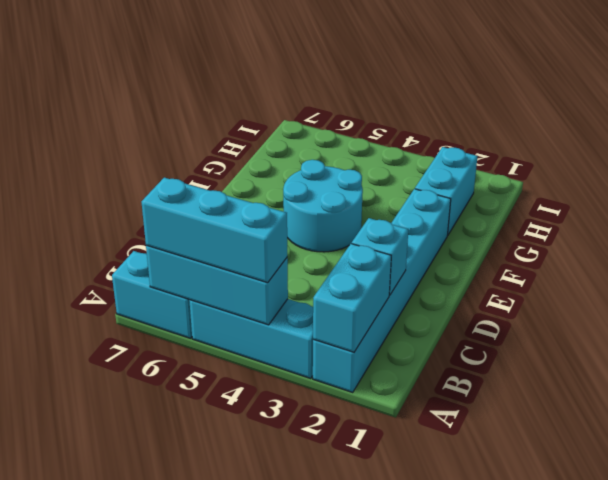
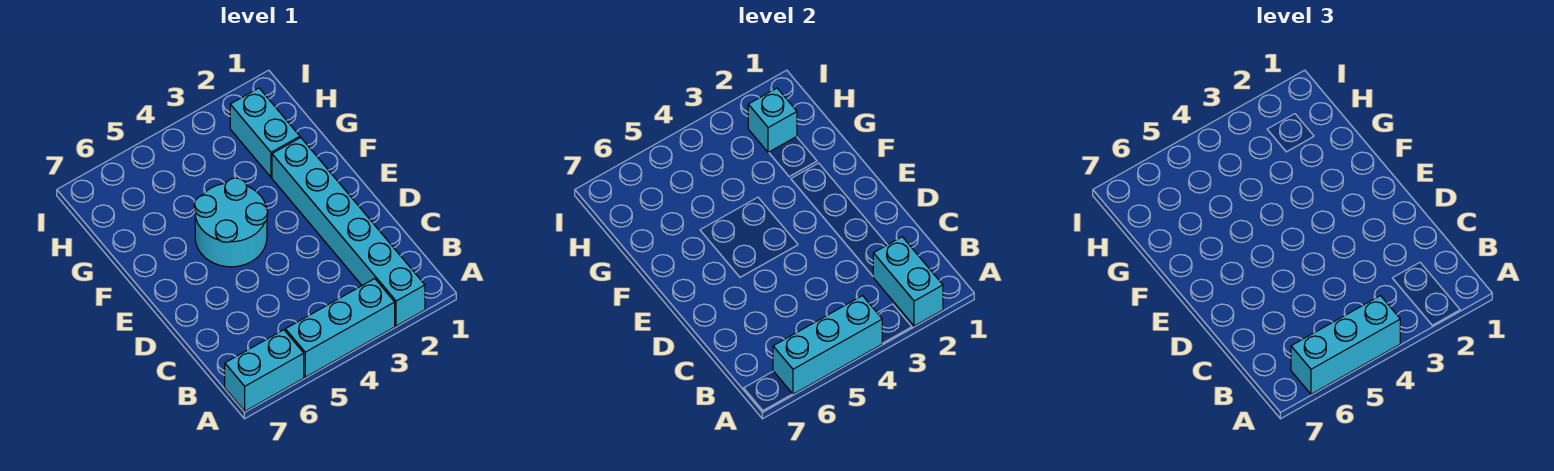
cyan brick C2 level 2 -> cyan brick H2 level 2

